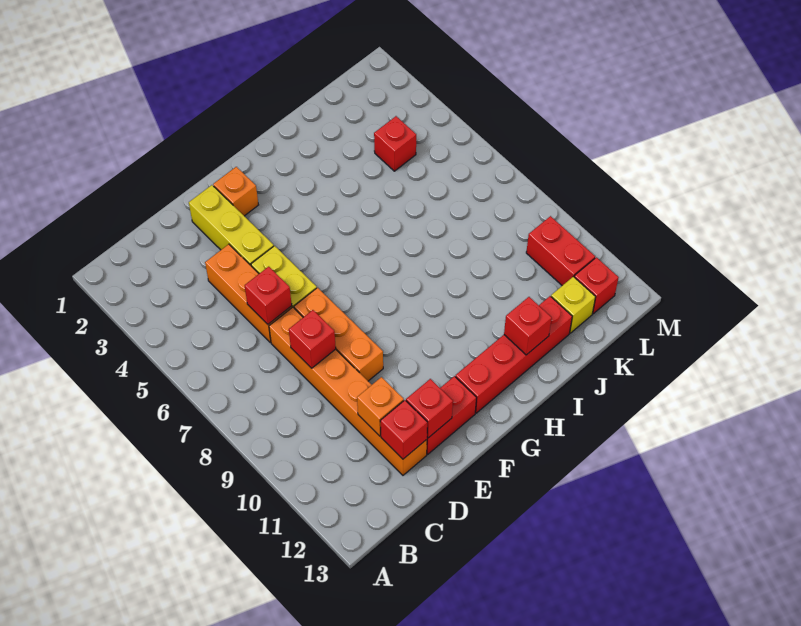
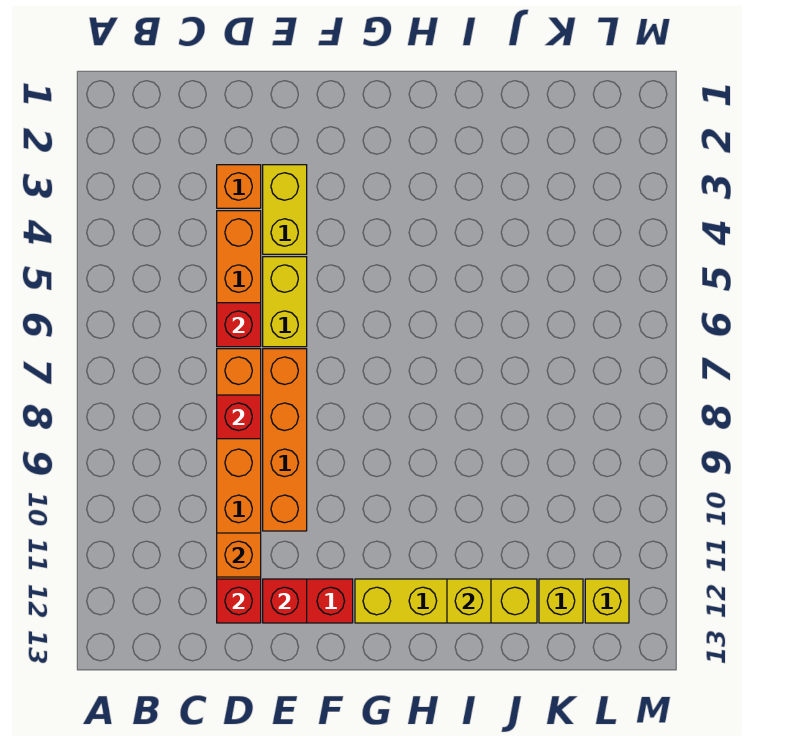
yellow brick E2:E4 level 1 -> yellow brick E3:E4 level 1
orange brick E7:E9 level 1 -> orange brick E7:E10 level 1
orange brick F2 level 1 -> orange brick D3 level 1
red brick G12:J12 level 1 -> yellow brick G12:J12 level 1
red brick I12 level 2 -> yellow brick I12 level 2
red brick K4 level 1 -> none
red brick L10:L11 level 1 -> none
red brick L12 level 1 -> yellow brick L12 level 1

